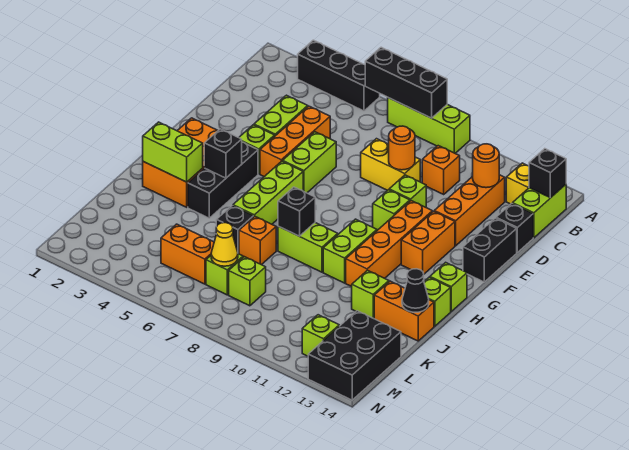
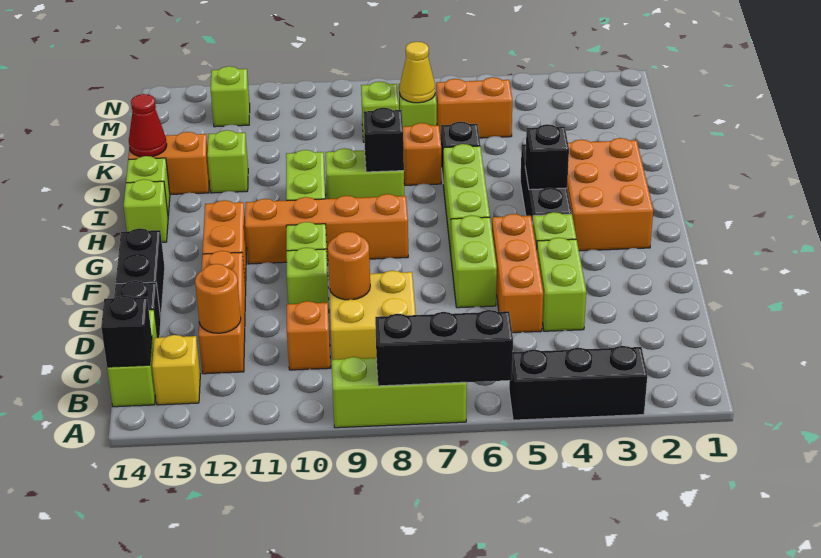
yellow brick D8:D9 level 1 -> yellow brick C8:D9 level 1
orange brick F11:I11 level 1 -> orange brick G8:G11 level 1
lime brick I2:I3 level 2 -> none
black cone J14 level 2 -> red cone J14 level 2
black brick L13:N14 level 1 -> none

